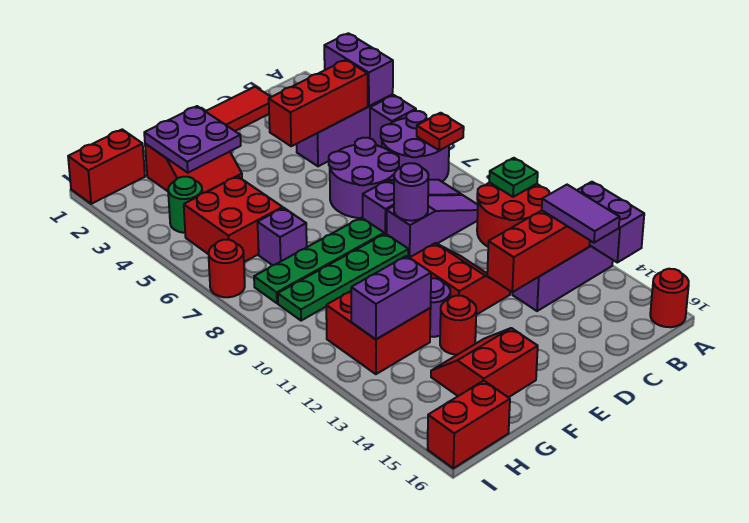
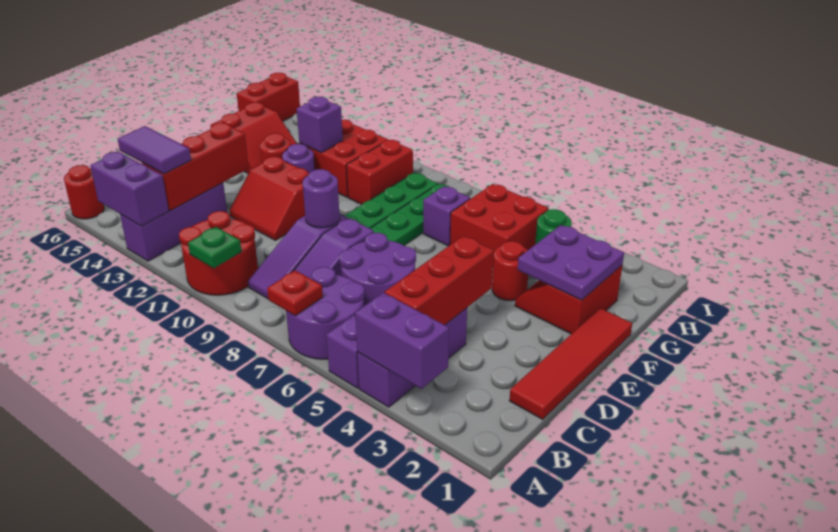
purple brick G12:H12 level 2 -> purple brick G12 level 2
red brick H1:I1 level 1 -> red brick G10:H10 level 1
red round brick I7 level 1 -> red round brick F4 level 1

